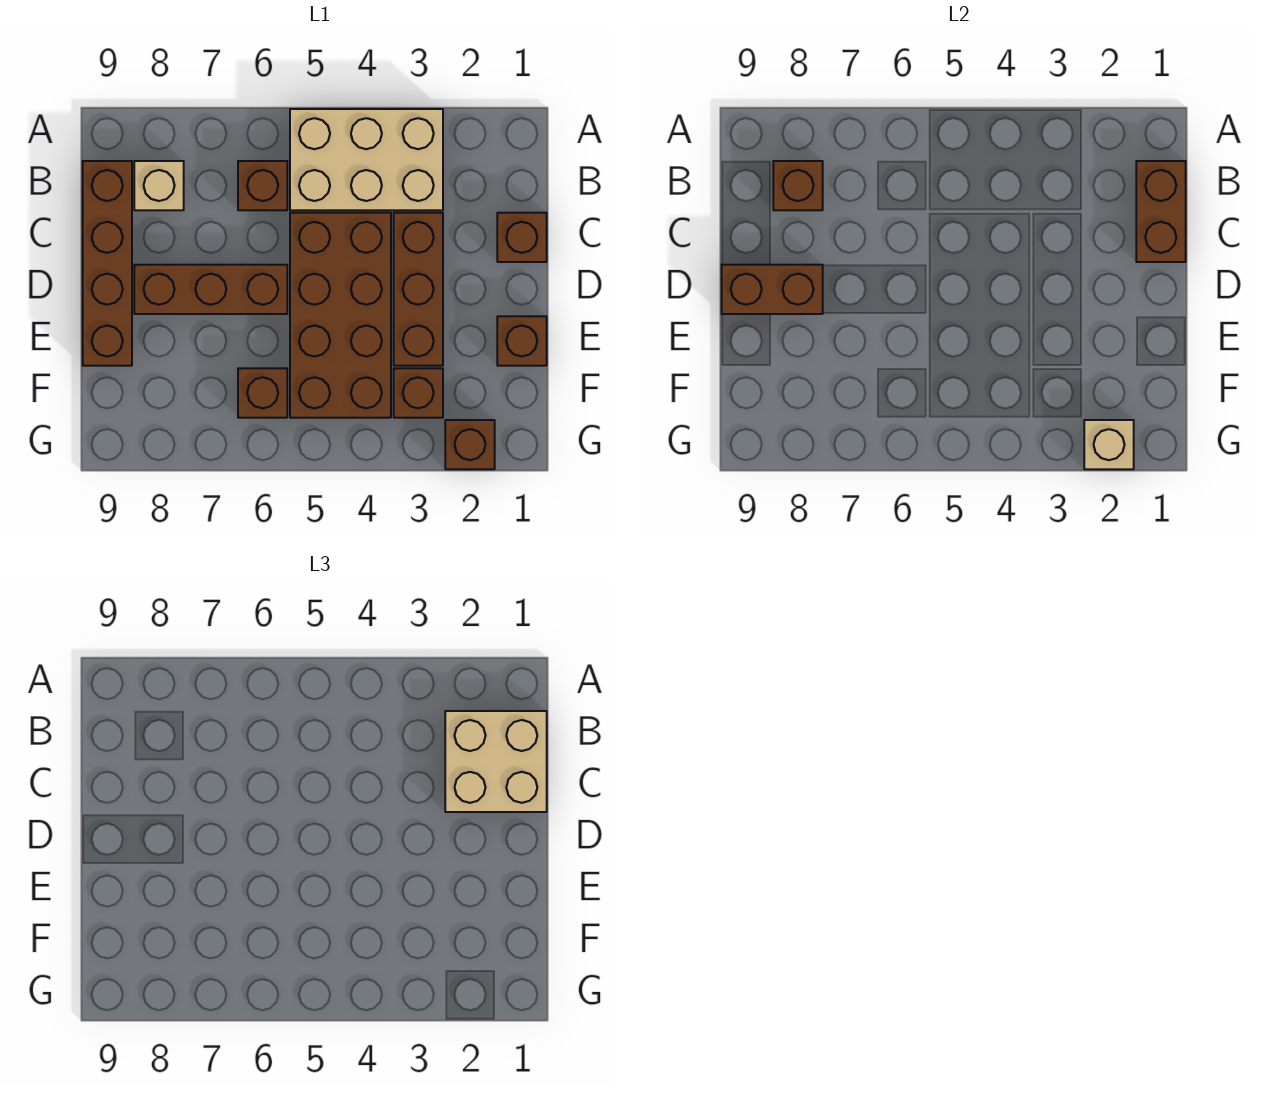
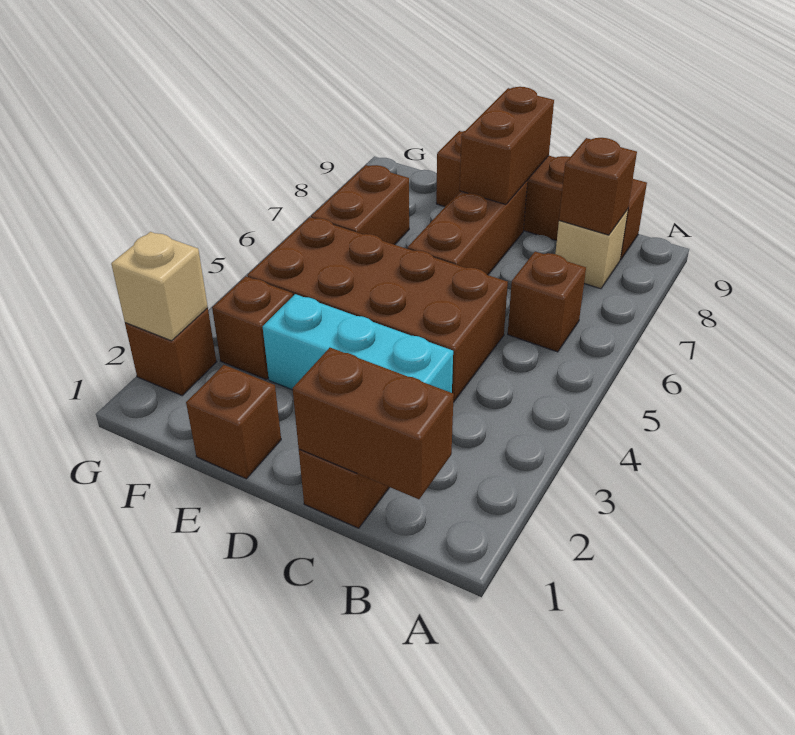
tan brick A3:B5 level 1 -> none
tan brick B1:C2 level 3 -> none
brown brick C3:E3 level 1 -> cyan brick C3:E3 level 1
brown brick F6 level 1 -> brown brick F6:F7 level 1

